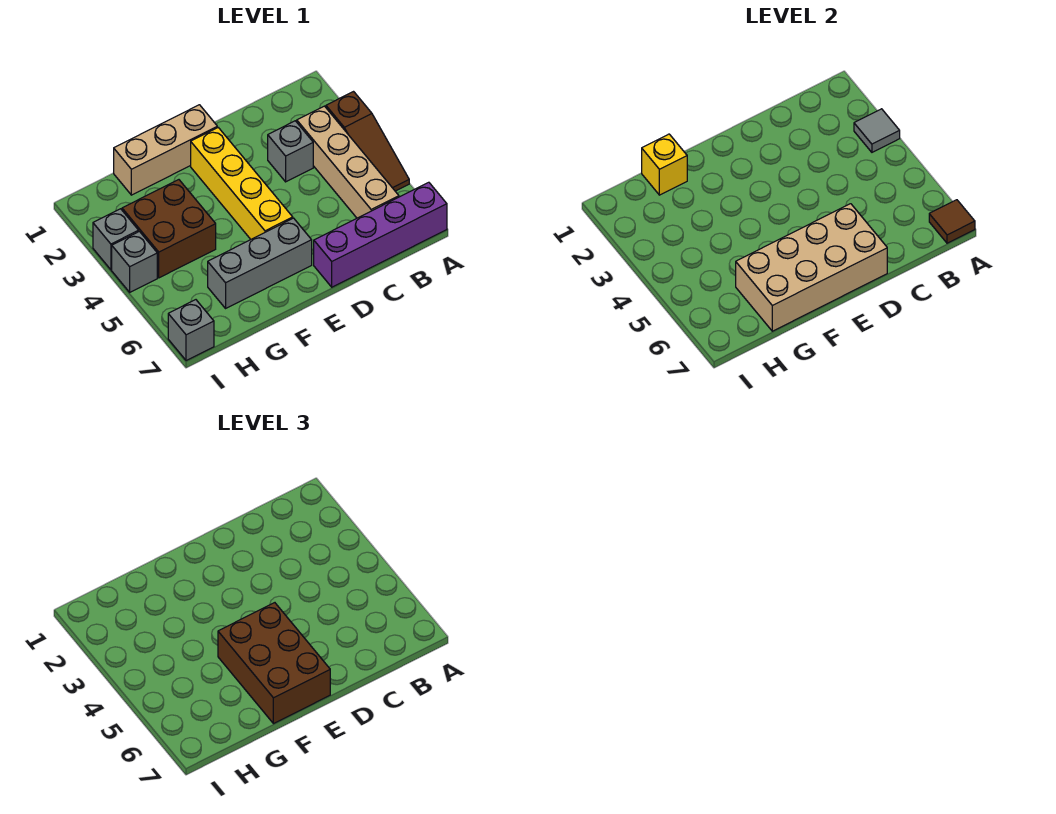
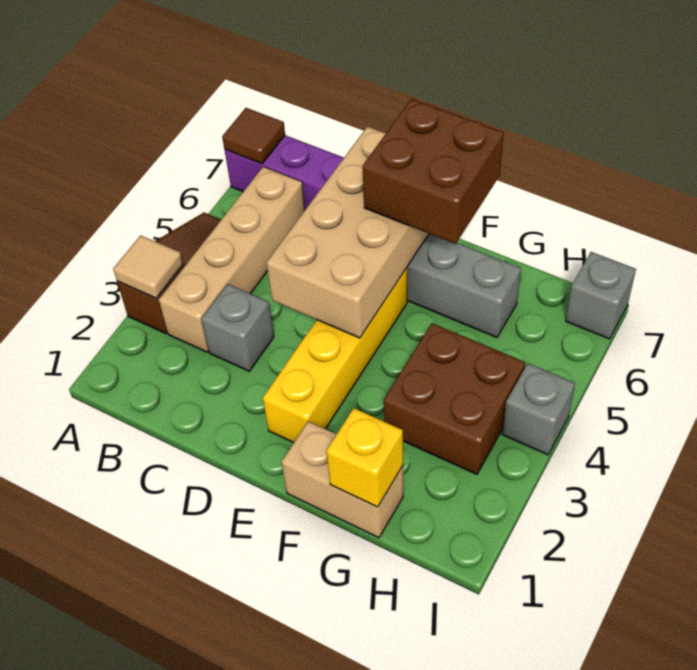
grey tile A3 level 2 -> tan tile A3 level 2
tan brick D6:G7 level 2 -> tan brick D4:E7 level 2
tan brick E1:G1 level 1 -> tan brick F1:G1 level 1
brown brick E5:F7 level 3 -> brown brick E6:F7 level 3
grey brick I3 level 1 -> none

